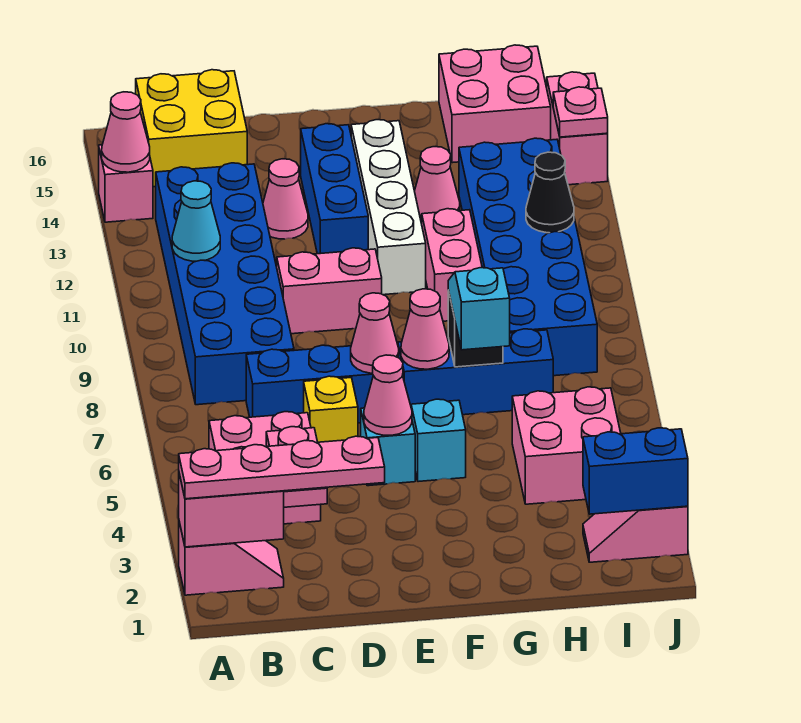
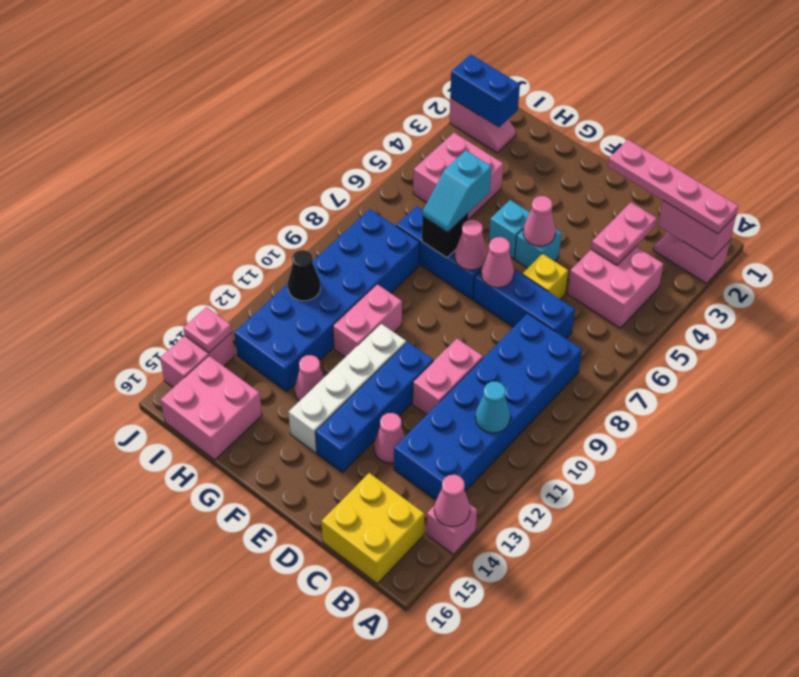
pink brick D10:E10 level 1 -> pink brick D10:D11 level 1
blue brick E12:E14 level 1 -> blue brick E11:E14 level 1

